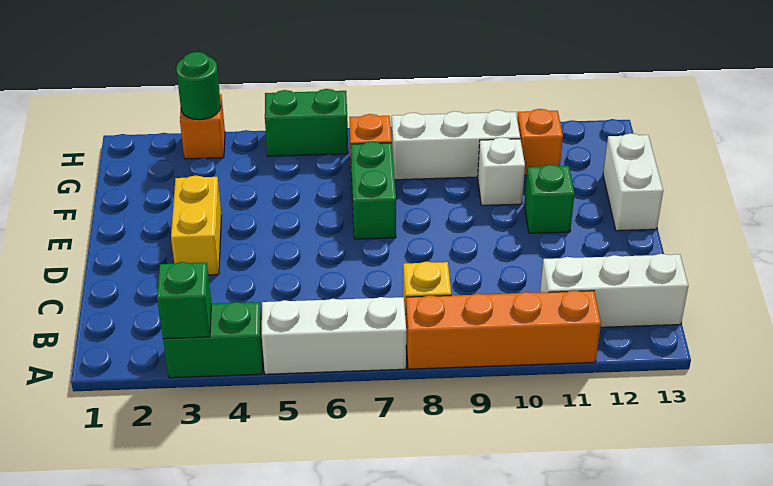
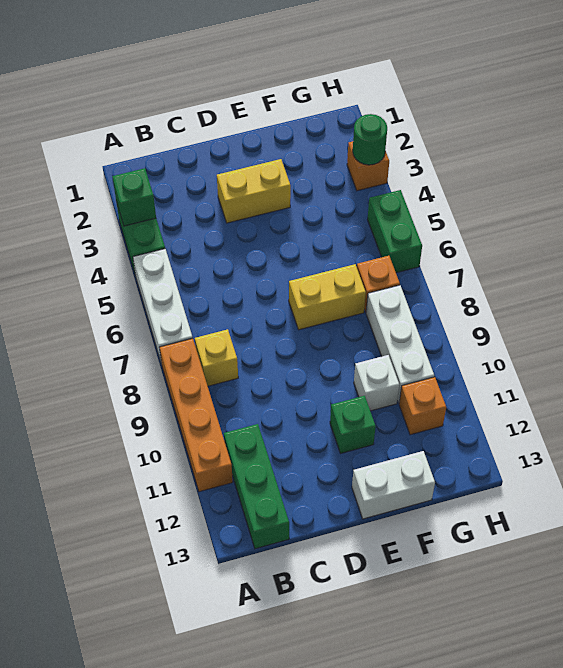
white brick B11:B13 level 1 -> green brick B11:B13 level 1
green brick E7:F7 level 1 -> yellow brick E7:F7 level 1

